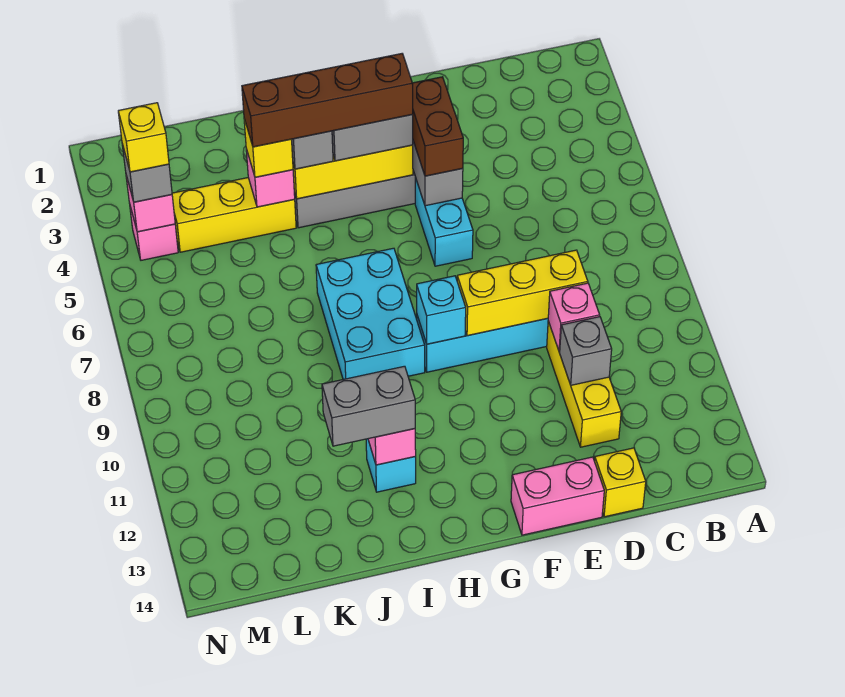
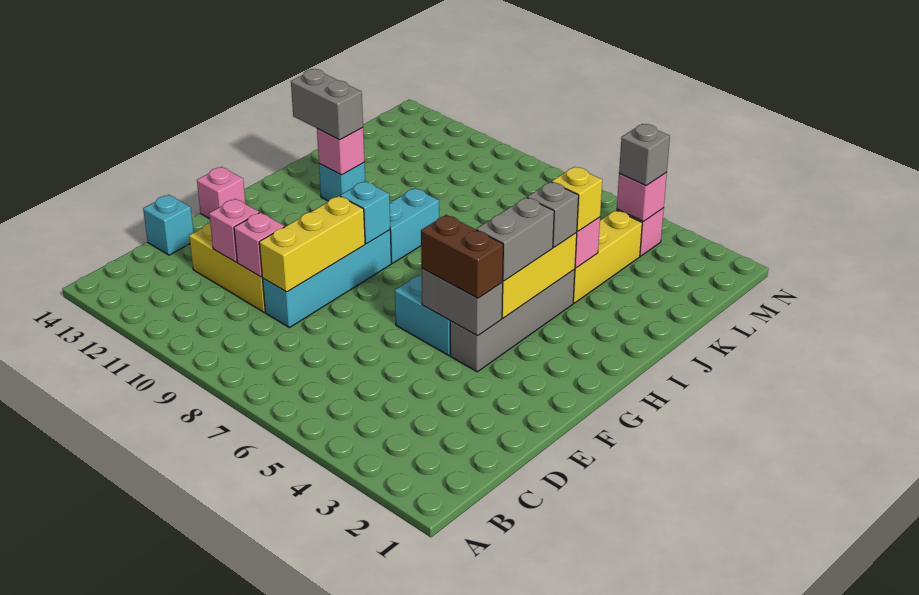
grey brick D11 level 2 -> pink brick D11 level 2
yellow brick D14 level 1 -> cyan brick D14 level 1
pink brick E14:F14 level 1 -> pink brick F14 level 1
brown brick G4:J4 level 4 -> none
cyan brick H7:I9 level 1 -> cyan brick H9:I9 level 1
grey brick I12:J12 level 3 -> grey brick I12:I13 level 3
yellow brick M4 level 4 -> none

